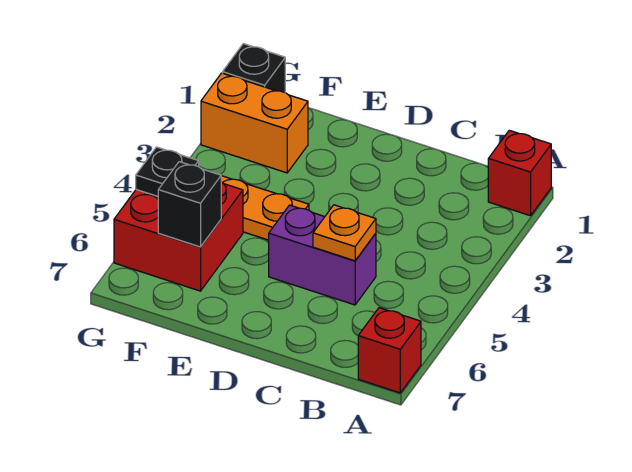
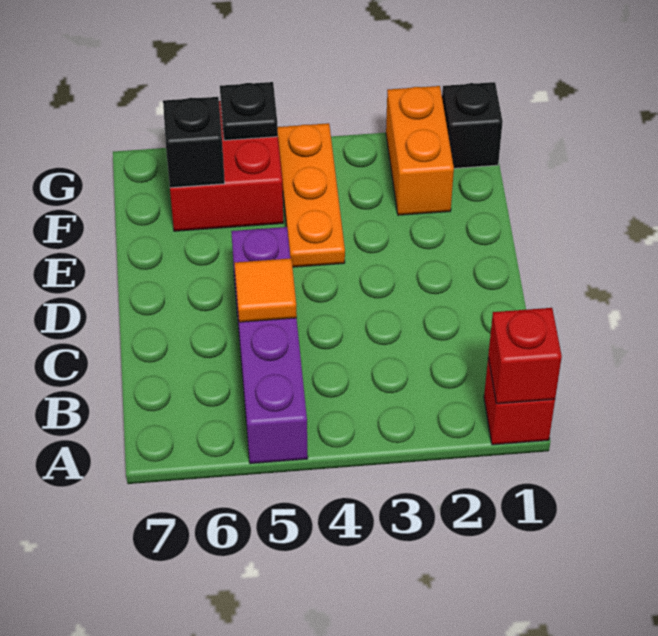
red brick A7 level 1 -> red brick A1 level 2
purple brick C5:D5 level 1 -> purple brick A5:D5 level 1
orange plate C5 level 2 -> orange tile C5 level 2

